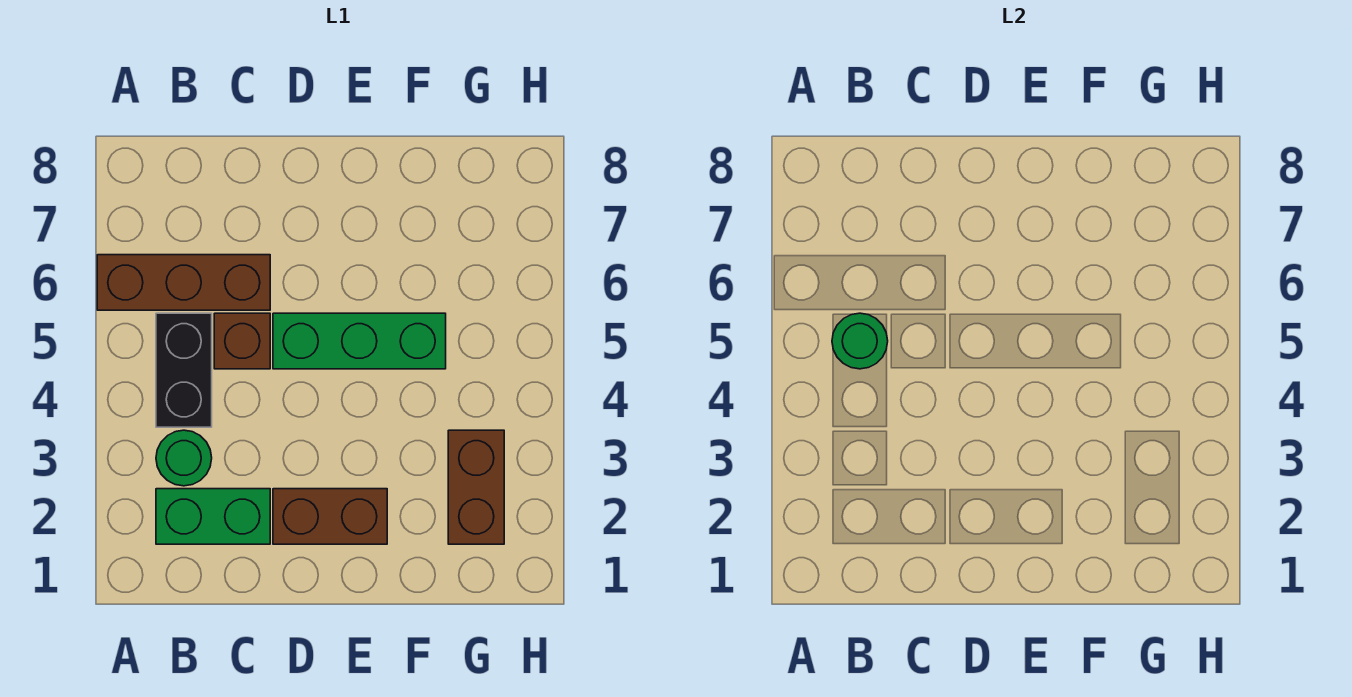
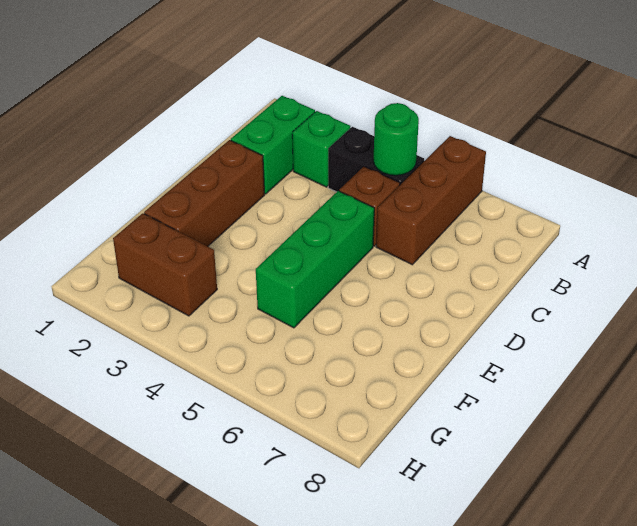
green round brick B3 level 1 -> green brick B3 level 1
brown brick D2:E2 level 1 -> brown brick D2:F2 level 1

